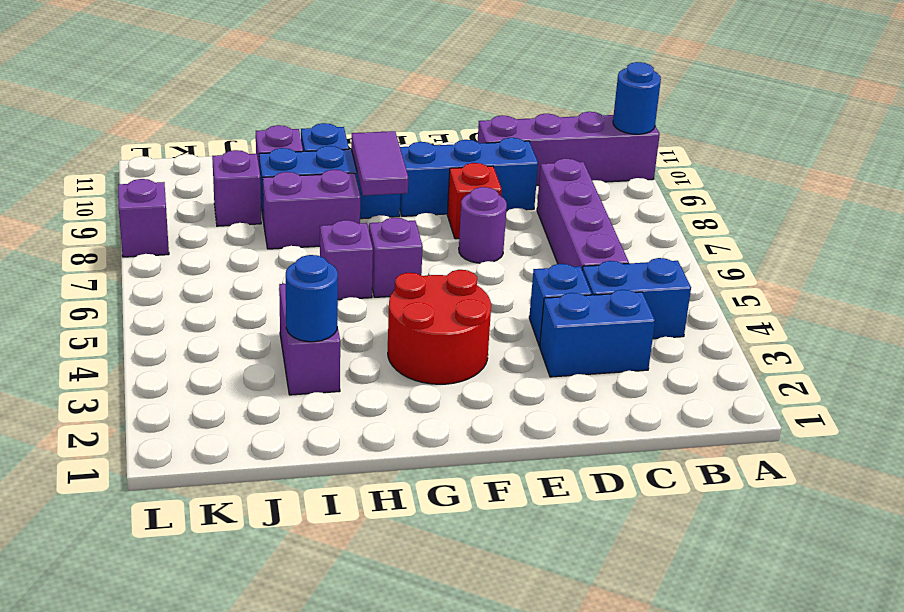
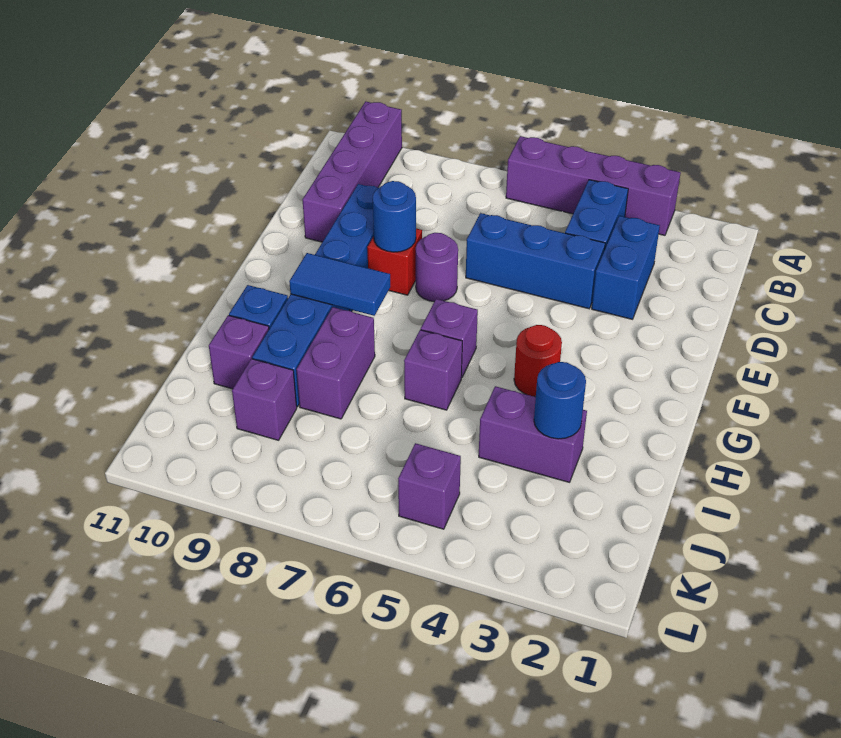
blue round brick A10 level 2 -> blue round brick E8 level 2
purple brick C5:C8 level 1 -> purple brick A3:A6 level 1
blue brick D4 level 1 -> blue brick D4:D6 level 1
red round brick F3:G4 level 1 -> red round brick G4 level 1
purple tile G8:G9 level 2 -> blue tile G8:G9 level 2
purple brick L8 level 1 -> purple brick K5 level 1

